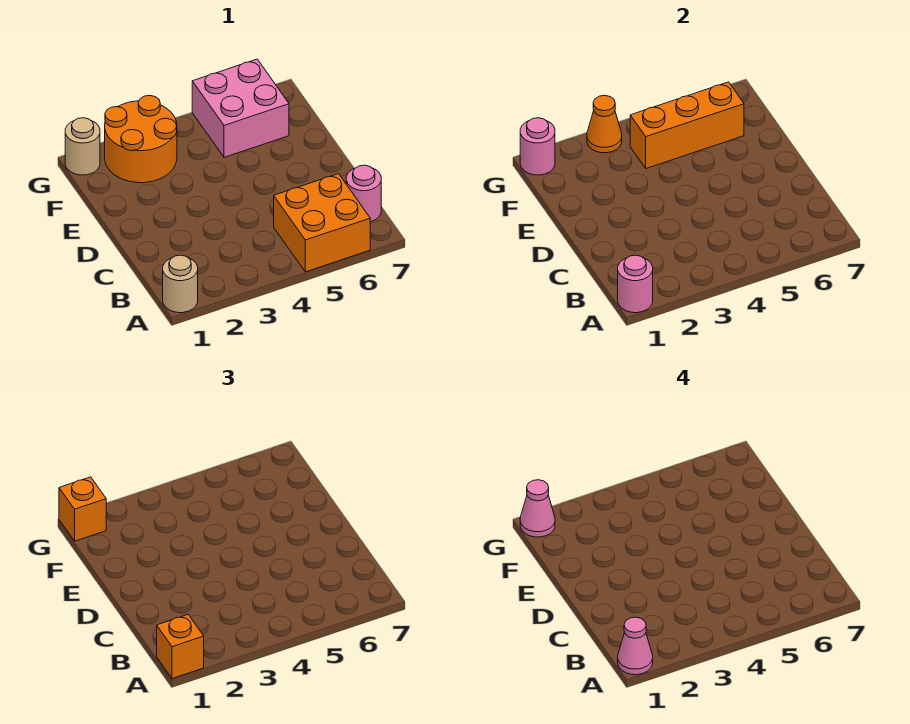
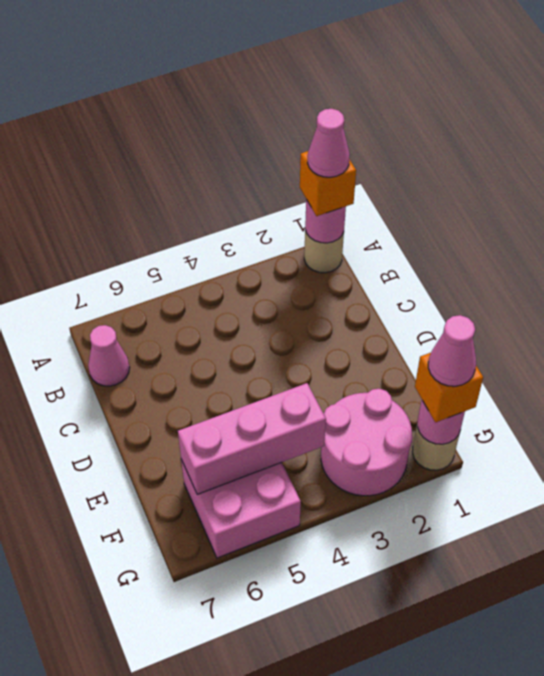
orange brick A5:B6 level 1 -> none
pink round brick B7 level 1 -> pink cone B7 level 1
orange round brick F2:G3 level 1 -> pink round brick F2:G3 level 1
orange brick F4:F6 level 2 -> pink brick F4:F6 level 2
orange cone G3 level 2 -> none

